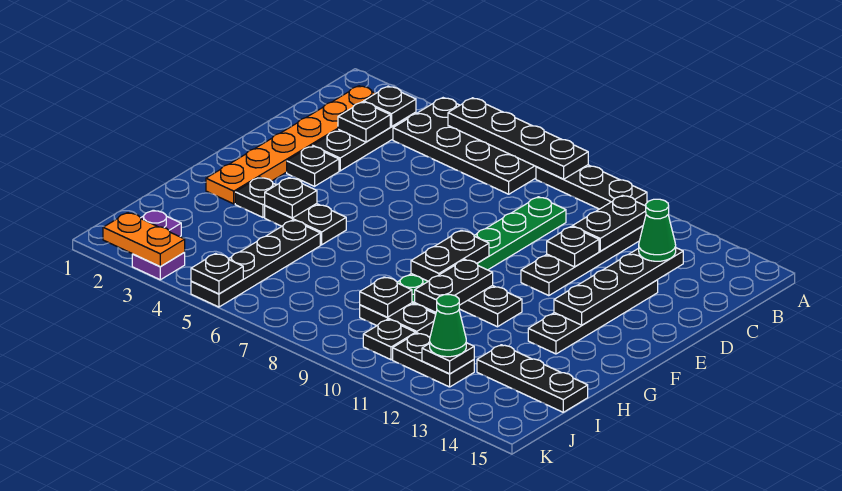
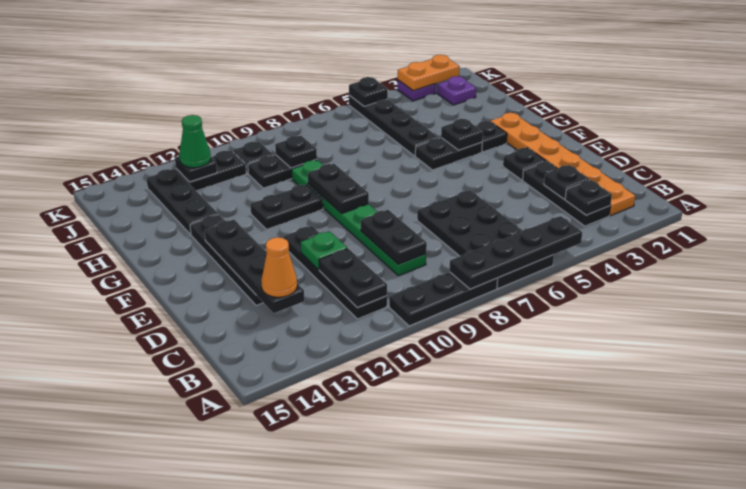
black plate A4:B7 level 1 -> black plate A6:D7 level 1
green cone C13 level 3 -> orange cone C13 level 3
black plate D11 level 2 -> green plate D11 level 2
black plate G10:H10 level 2 -> black plate C9:D9 level 2
black plate I13:I15 level 1 -> black plate H13:J13 level 1

